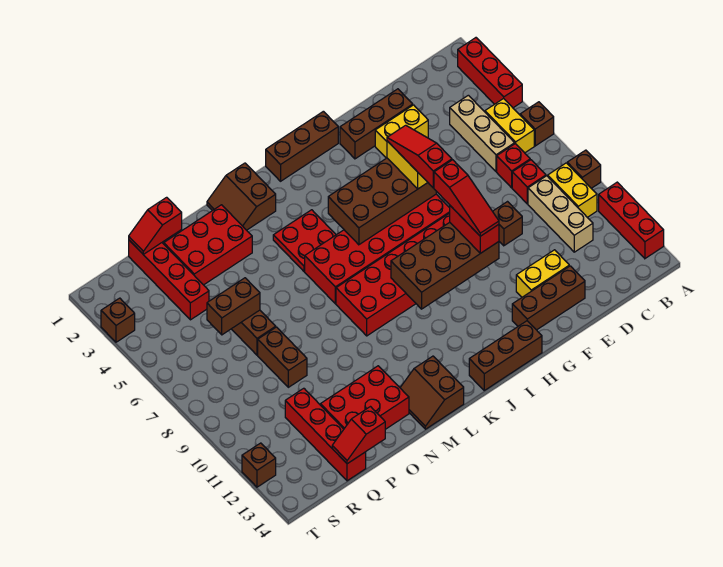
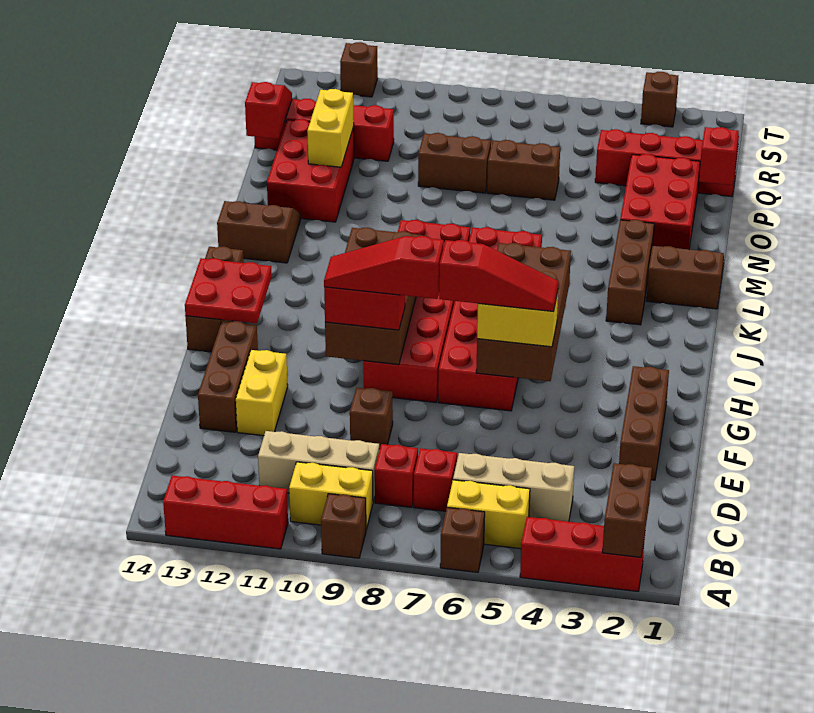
yellow brick E3:F3 level 1 -> yellow brick O12:P12 level 2
brown brick H1:J1 level 1 -> brown brick K3:M3 level 1
red plate K4:L5 level 1 -> red plate H13:I14 level 2
brown brick P6:Q6 level 2 -> brown brick A2:B2 level 2

